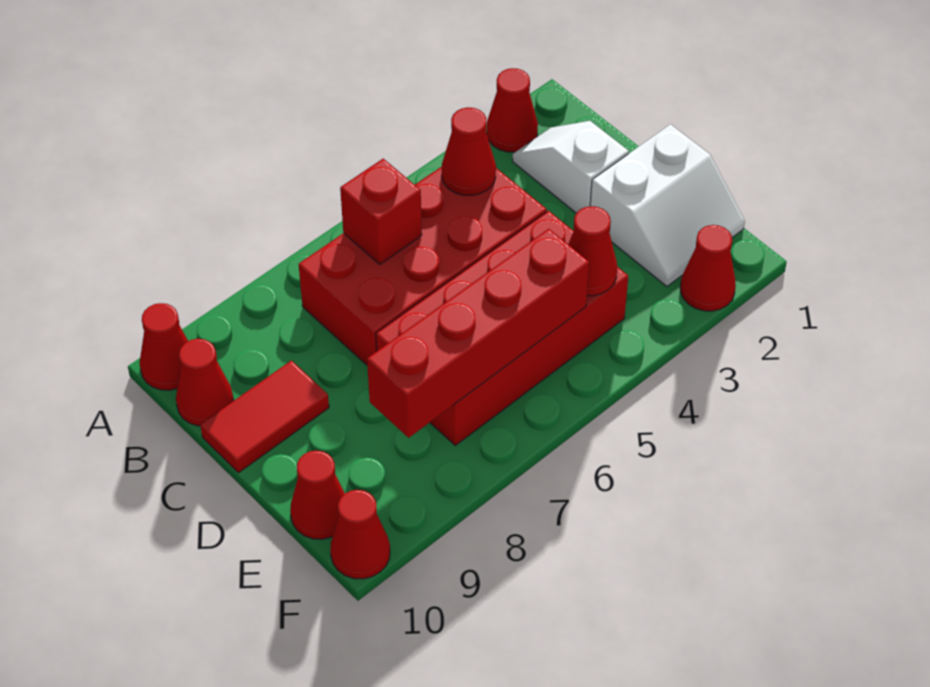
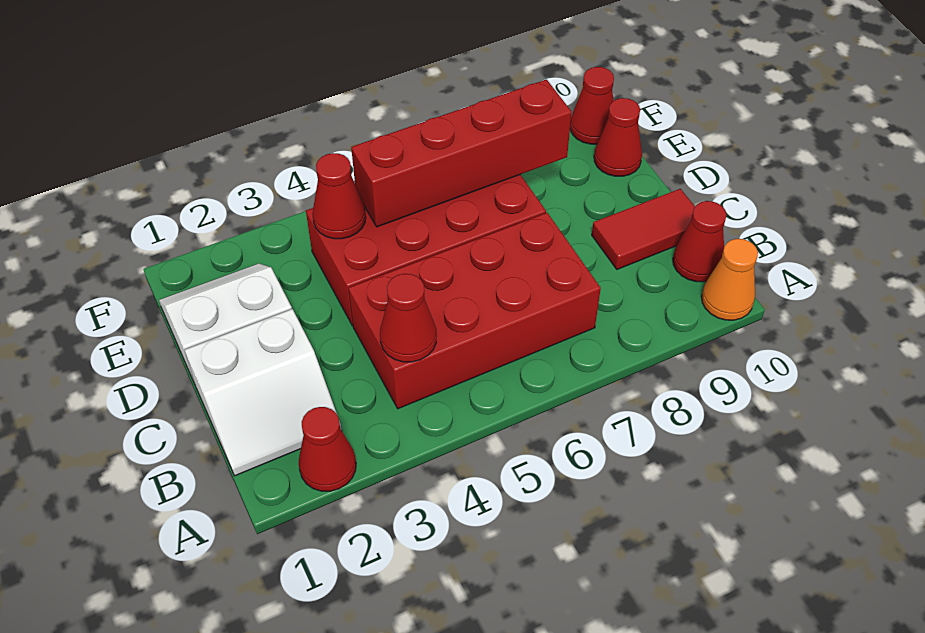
red cone A10 level 1 -> orange cone A10 level 1
white slope B2:C2 level 1 top C -> white slope B1:C2 level 1 top C
red brick B6 level 2 -> none
red cone F2 level 1 -> none

